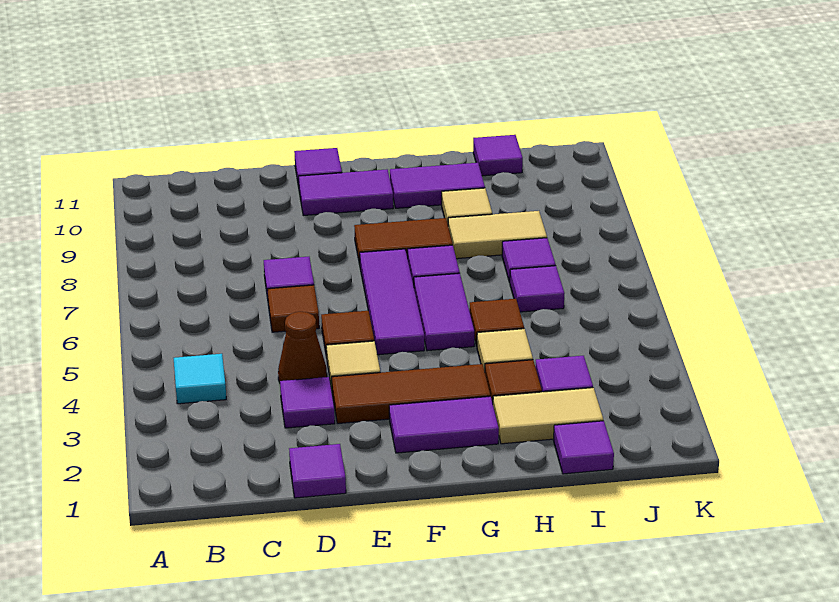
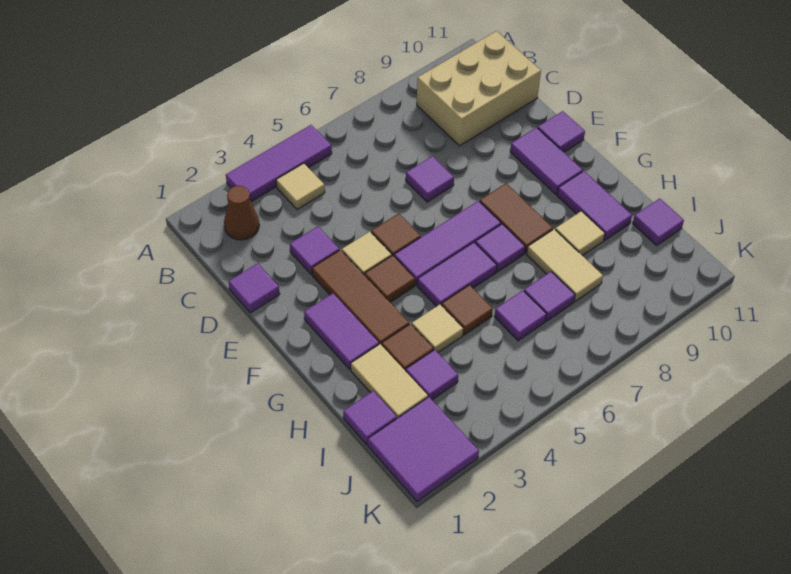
none -> purple tile A3:A5 level 1
cyan tile B4 level 1 -> tan tile B4 level 1
none -> tan brick B9:C11 level 1
brown cone D4 level 1 -> brown cone B2 level 1
brown tile D6 level 1 -> brown tile F4 level 1
none -> purple tile J1:K2 level 1

